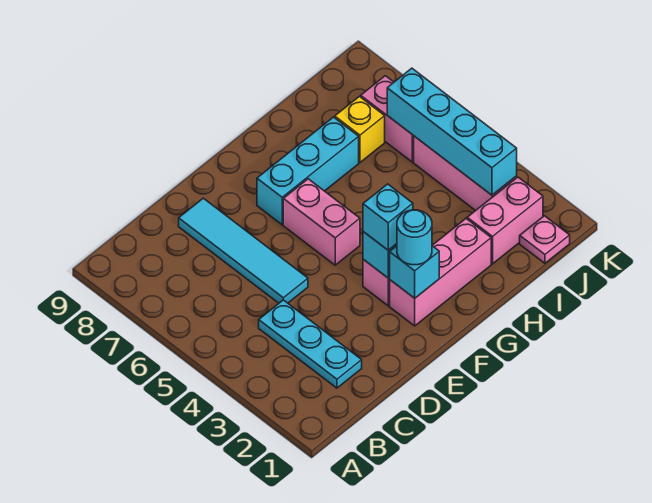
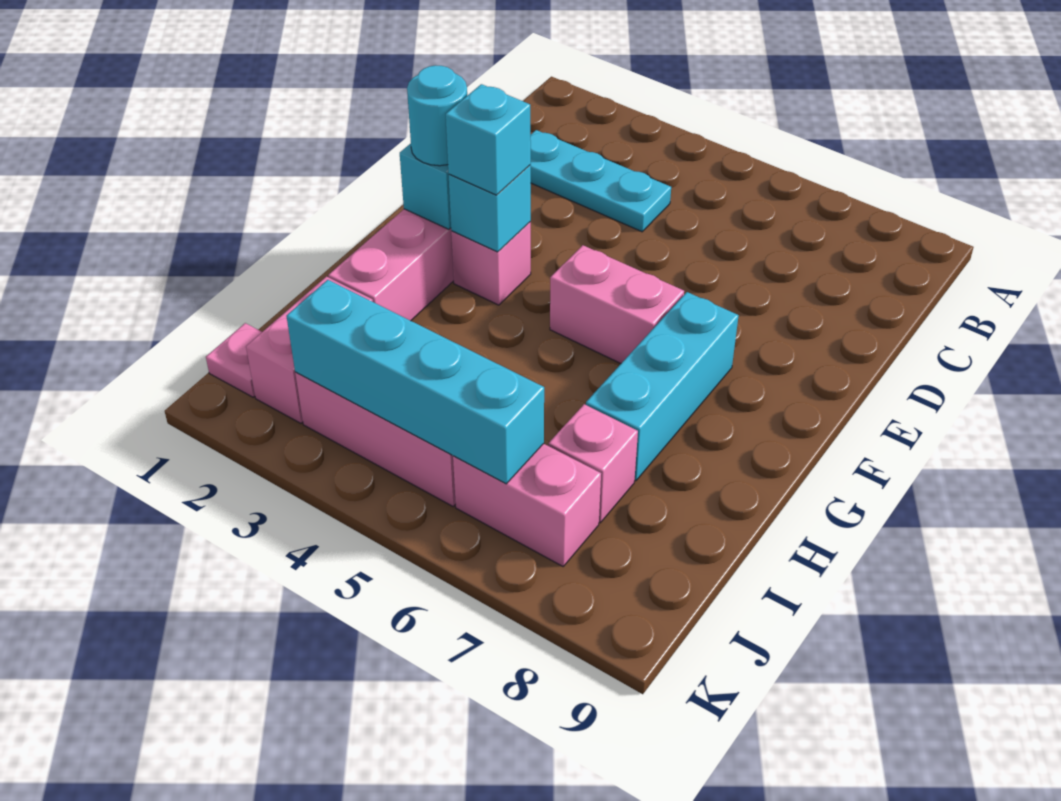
cyan tile D5:D8 level 1 -> none
yellow brick I7 level 1 -> pink brick I7 level 1

